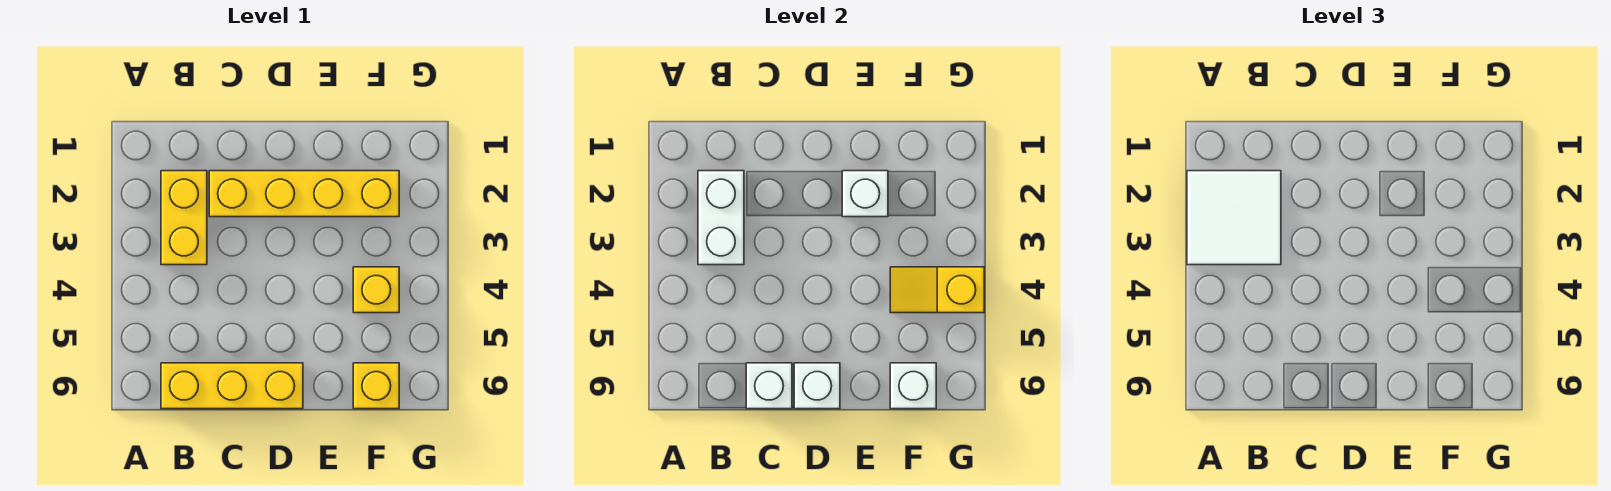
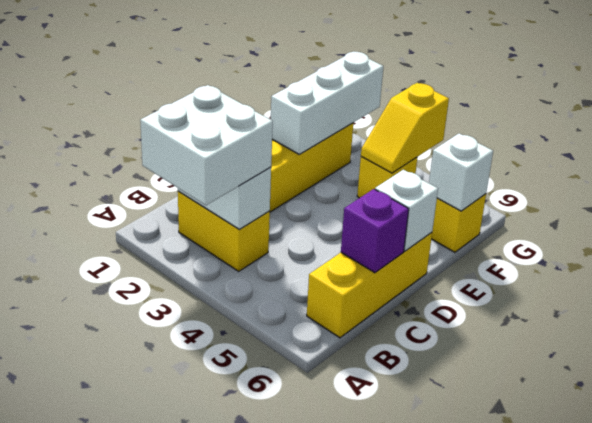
white tile A2:B3 level 3 -> white brick A2:B3 level 3
white brick C6 level 2 -> purple brick C6 level 2
white brick E2 level 2 -> white brick E2:G2 level 2

